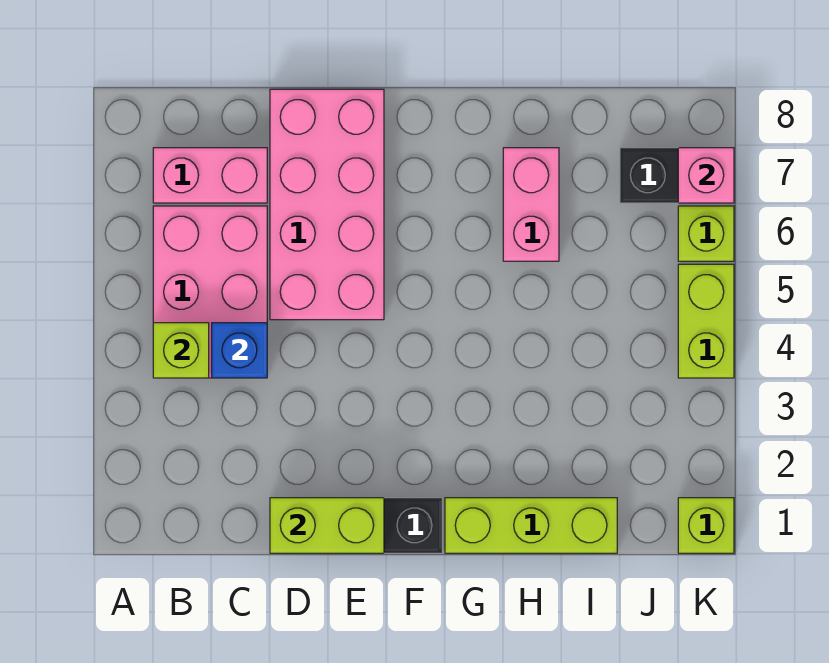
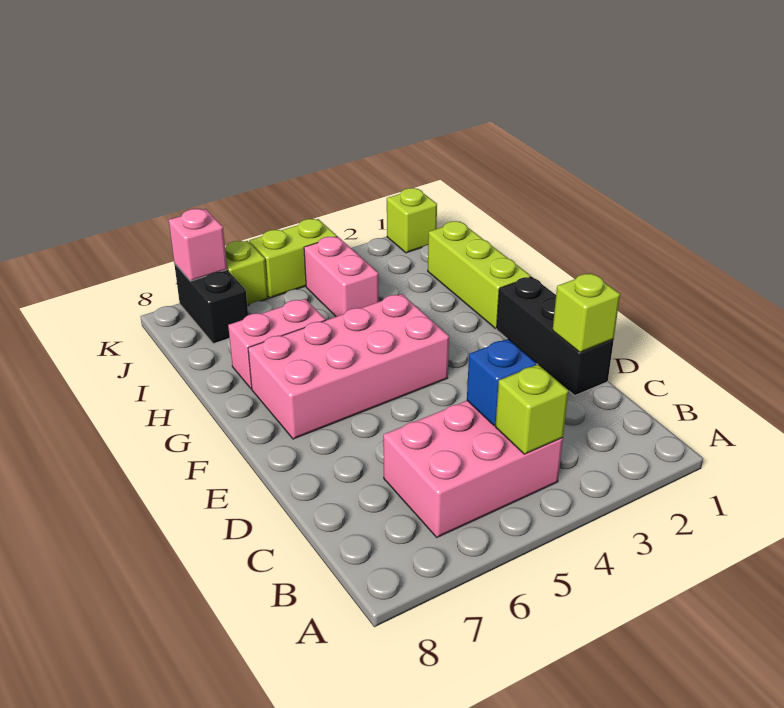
pink brick B7:C7 level 1 -> pink brick I4:J4 level 1
lime brick D1:E1 level 2 -> lime brick D1 level 2
pink brick D5:E8 level 1 -> pink brick F4:G7 level 1

